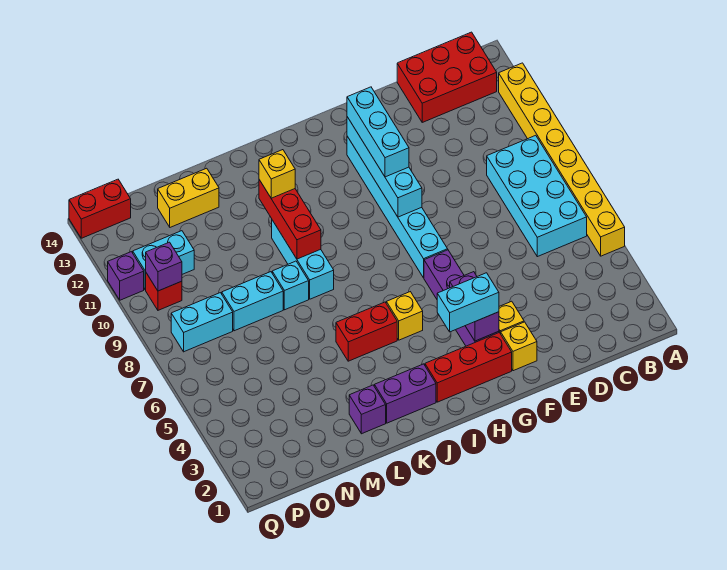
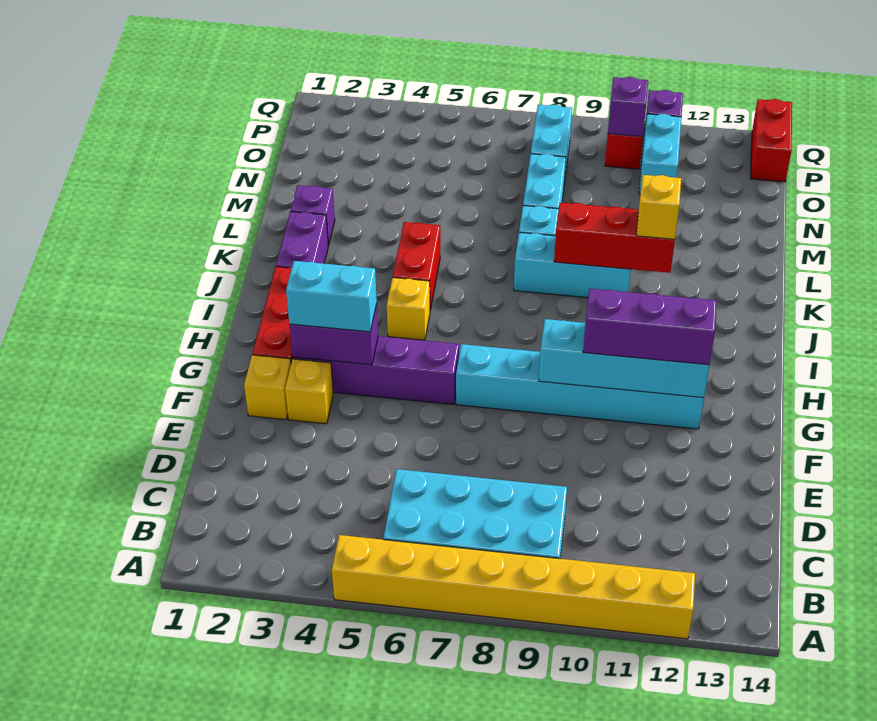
red brick B13:D14 level 1 -> none
cyan brick G3:H3 level 3 -> cyan brick G3:G4 level 3
cyan brick G10:G12 level 3 -> purple brick G10:G12 level 3
yellow brick M13:N13 level 1 -> none

